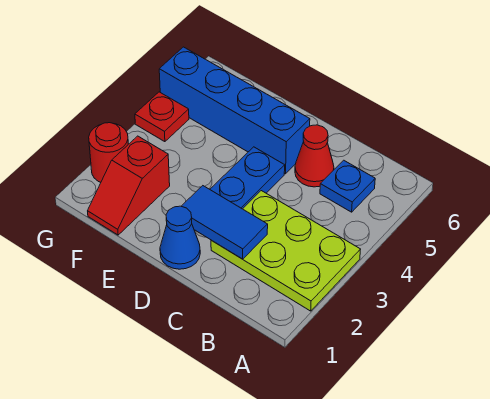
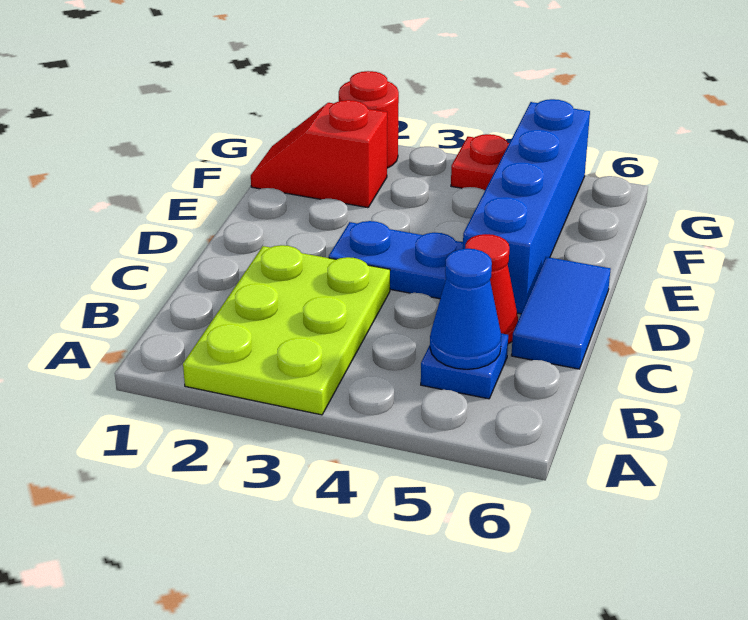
blue tile C2:D2 level 2 -> blue tile C6:D6 level 1
blue cone D1 level 1 -> blue cone B5 level 2

